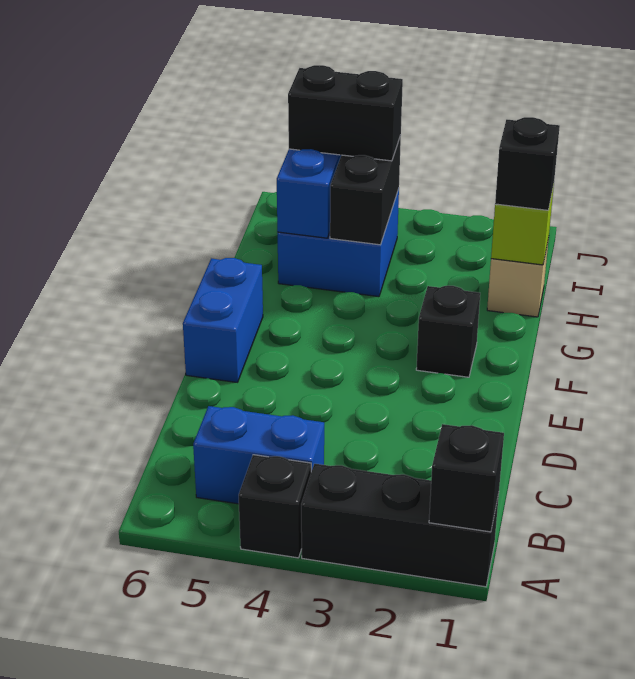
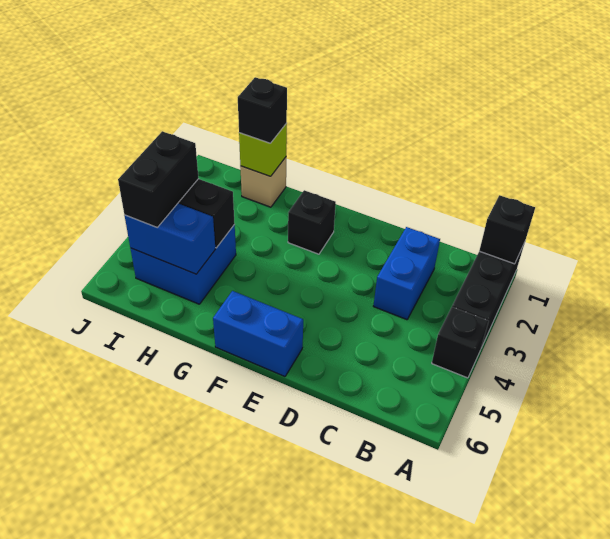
blue brick B4:B5 level 1 -> blue brick C2:C3 level 1

